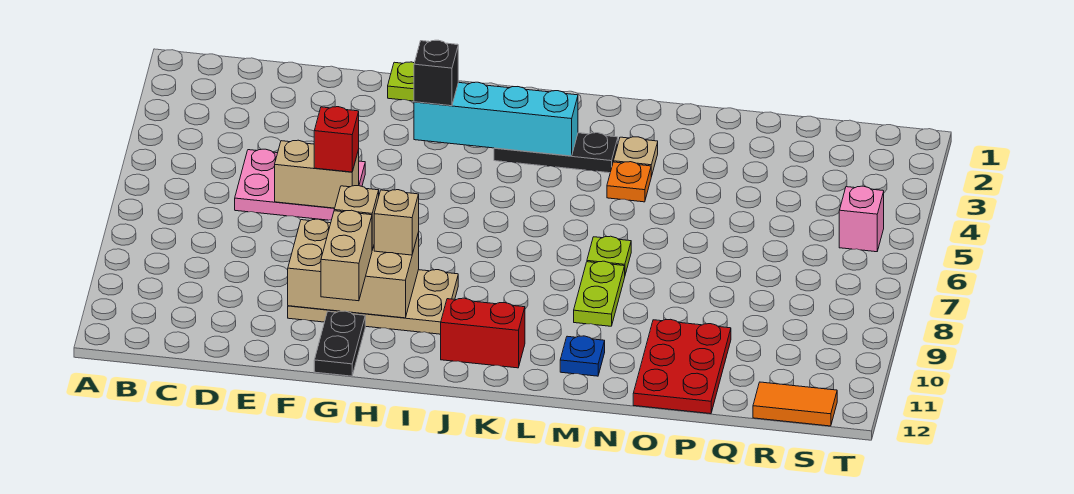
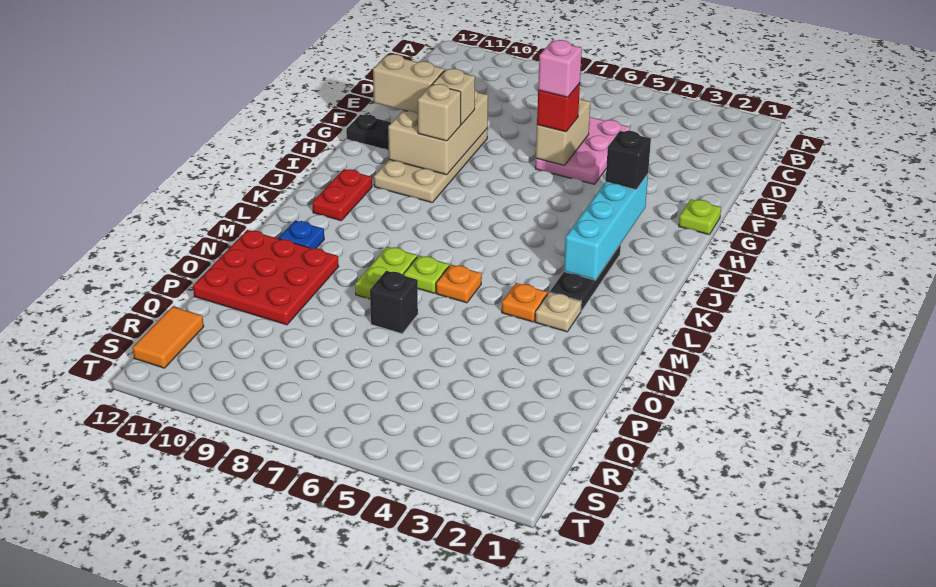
red brick J11:K11 level 1 -> red plate J11:K11 level 1
none -> orange plate M6 level 1
lime plate M8:M9 level 1 -> lime plate M8:N8 level 1
none -> black brick O7 level 1
red plate O10:P12 level 1 -> red plate N10:P12 level 1
pink brick S5 level 1 -> pink brick F6 level 4

